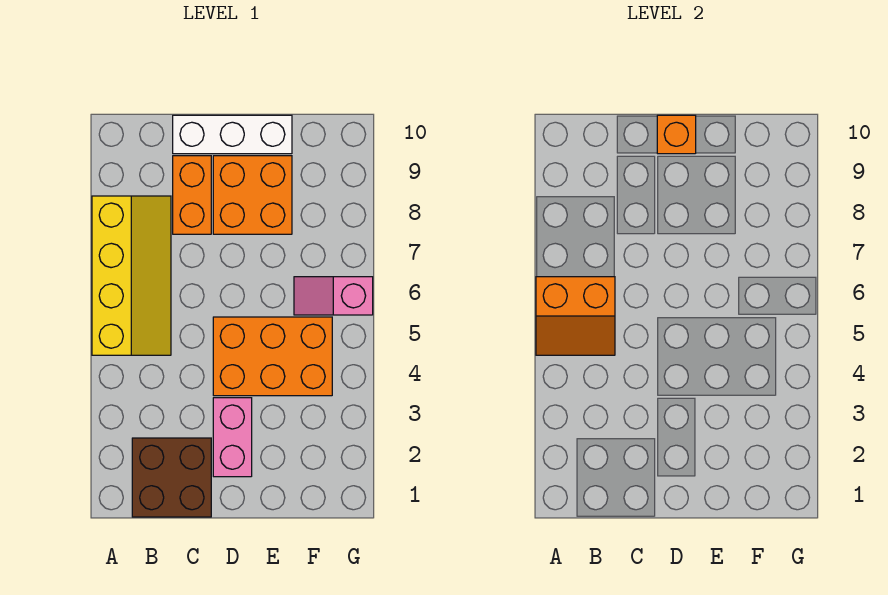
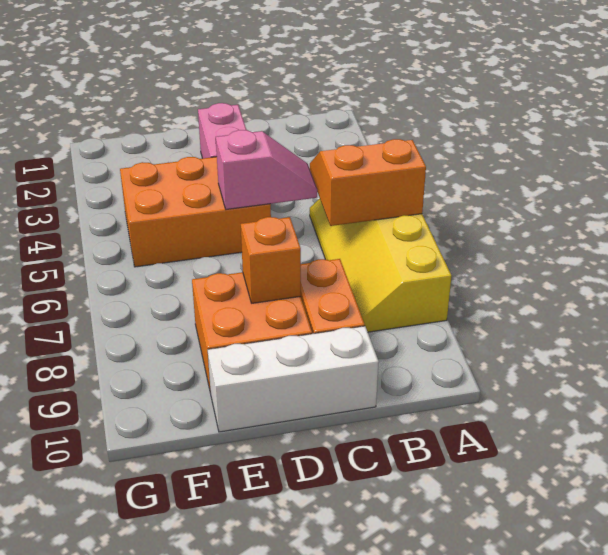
brown brick B1:C2 level 1 -> none
orange brick D10 level 2 -> orange brick D8 level 2
pink slope F6:G6 level 1 top G -> pink slope C5:D5 level 2 top D

